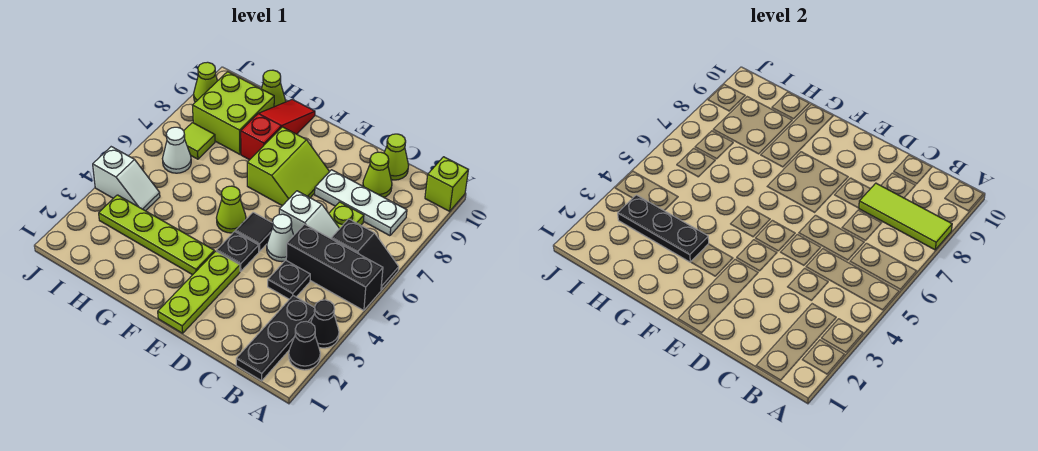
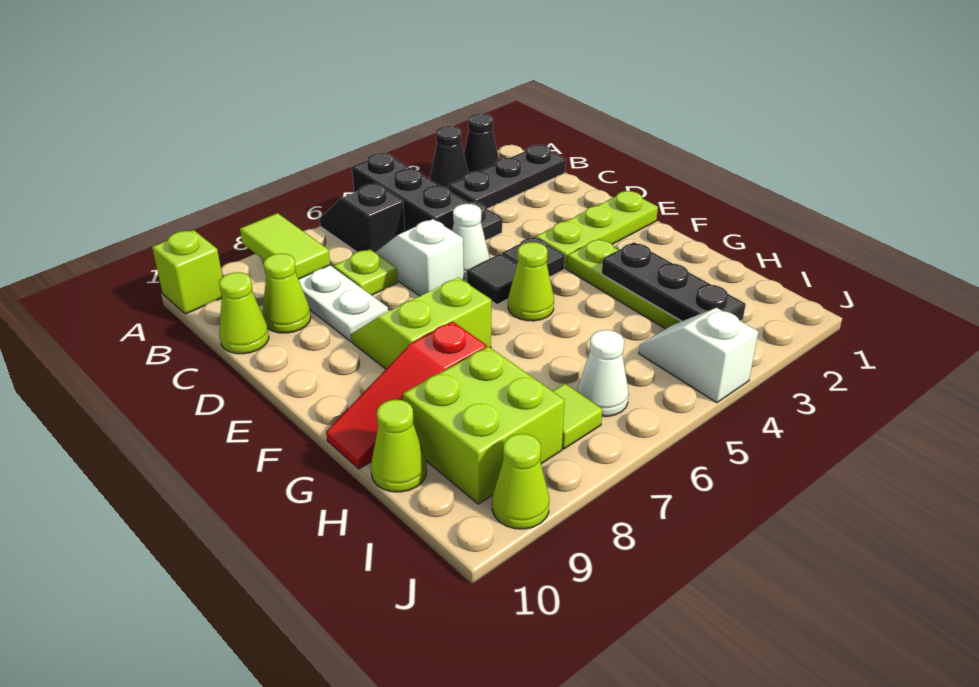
lime tile A8:C8 level 2 -> lime tile A8:B8 level 2

